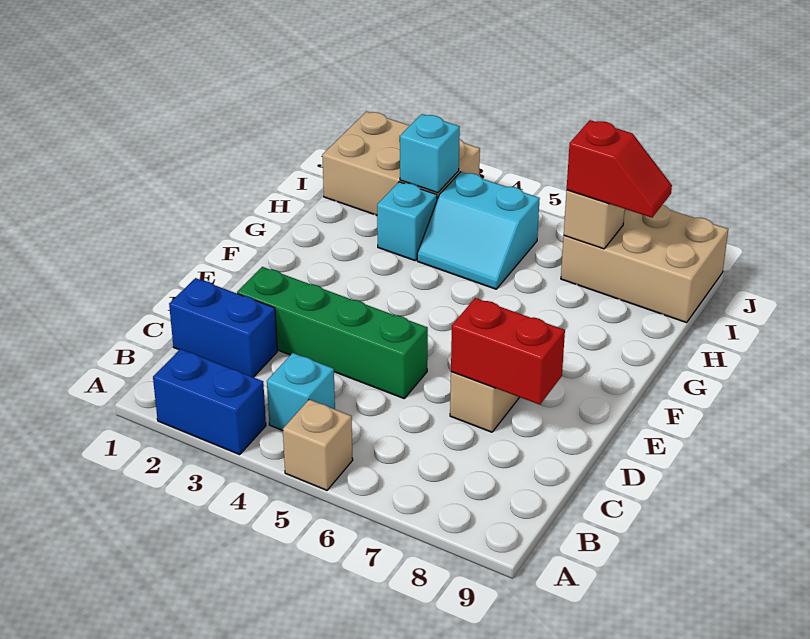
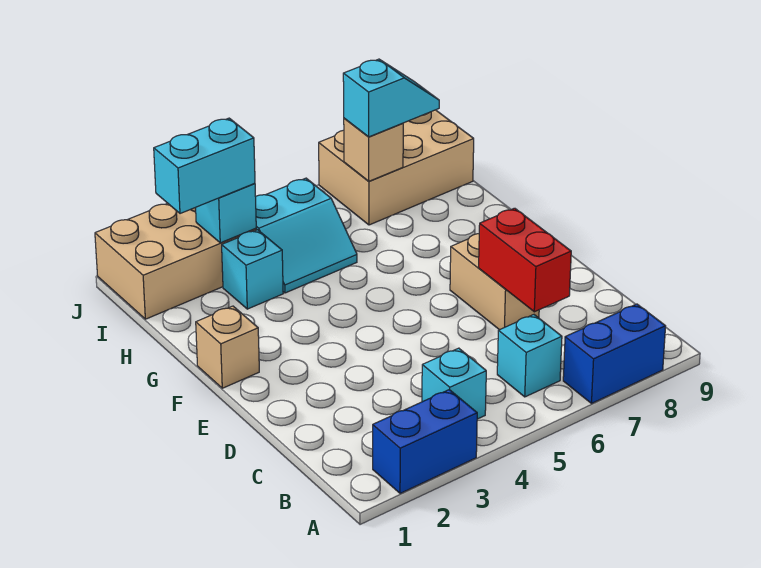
tan brick A5 level 1 -> tan brick F1 level 1
none -> cyan brick B6 level 1
blue brick C1:C2 level 1 -> blue brick A7:A8 level 1
green brick D2:D5 level 1 -> none
red brick D7:D8 level 2 -> red brick C7:D7 level 2
none -> cyan brick I2:I3 level 3
red slope I7:I8 level 3 top 7 -> cyan slope I7:I8 level 3 top 7

